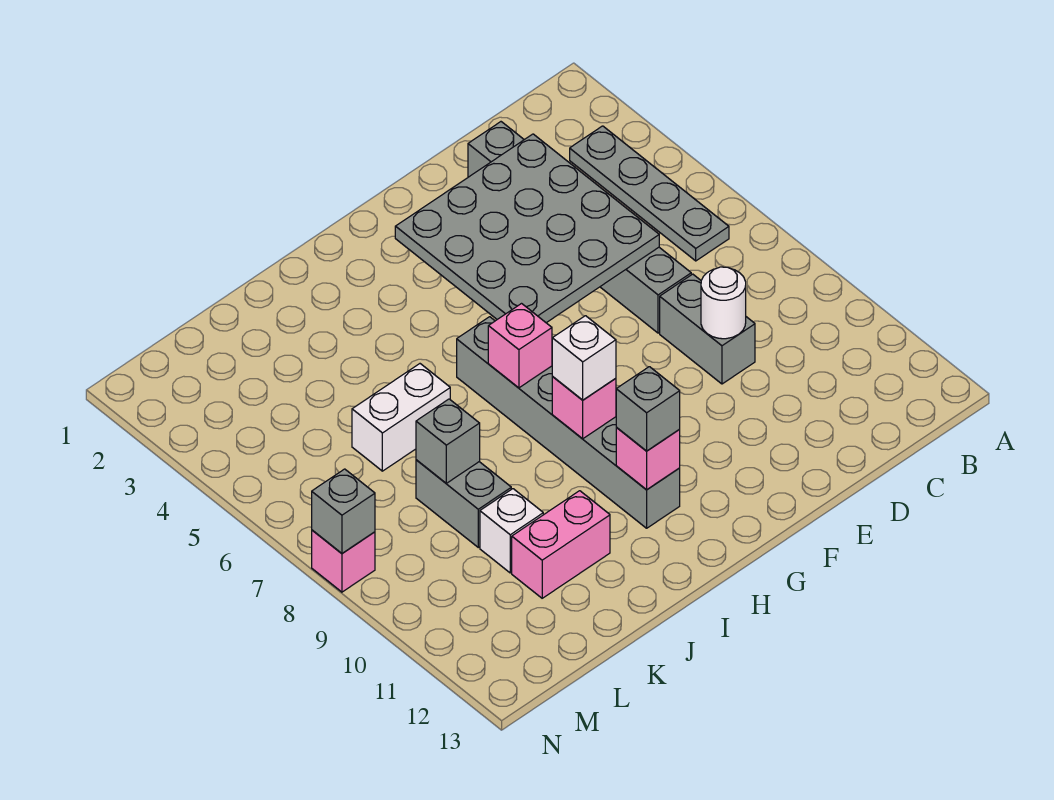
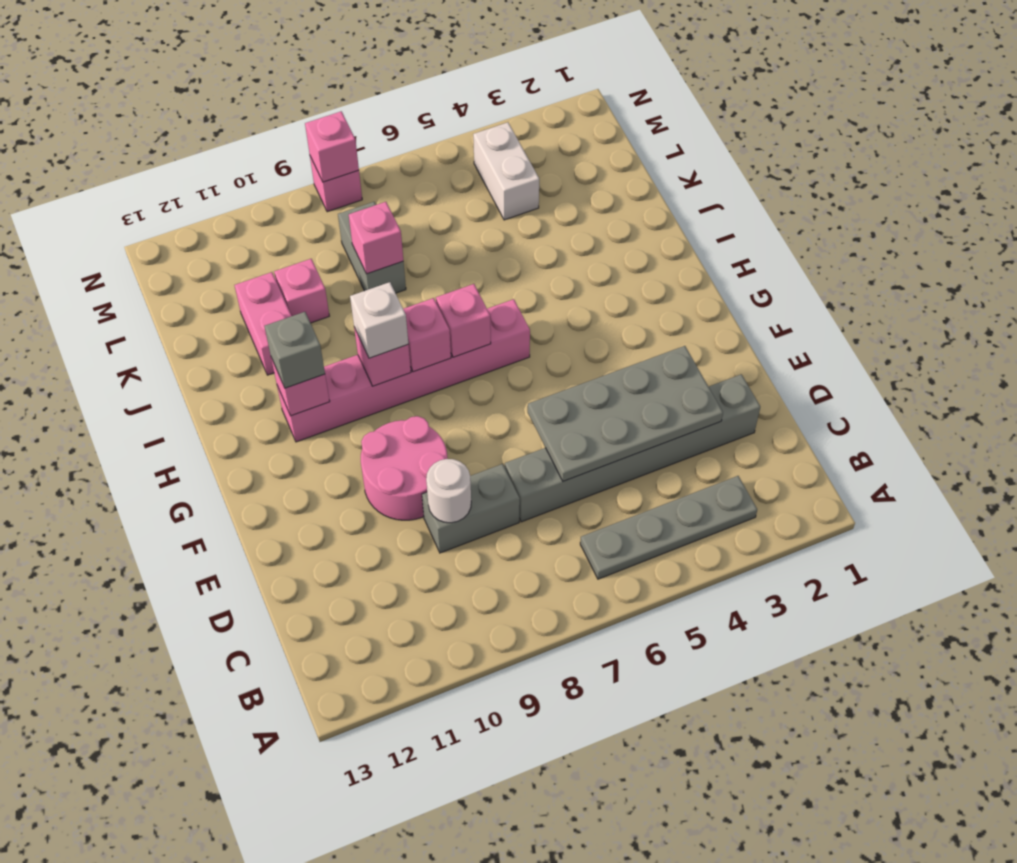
grey plate D3:G6 level 2 -> grey plate D3:E6 level 2
none -> pink round brick E9:F10 level 1
grey brick H6:H11 level 1 -> pink brick H6:H11 level 1
none -> pink brick H8 level 2
white brick J6:K6 level 1 -> white brick L4:M4 level 1
grey brick K8:K9 level 1 -> grey brick K8:L8 level 1
grey brick K8 level 2 -> pink brick K8 level 2
white brick K10 level 1 -> pink brick K10 level 1
grey brick N8 level 2 -> pink brick N8 level 2

